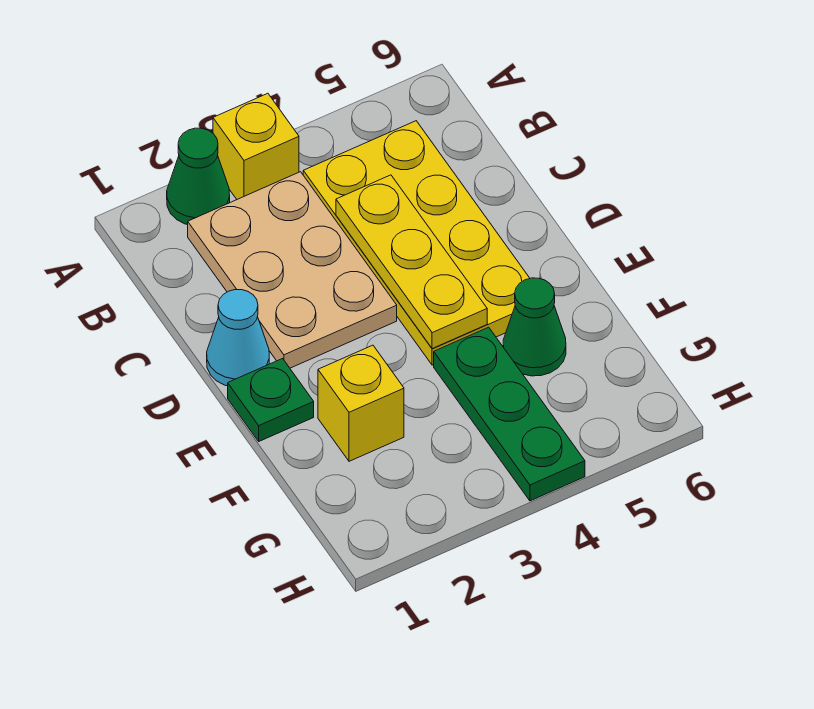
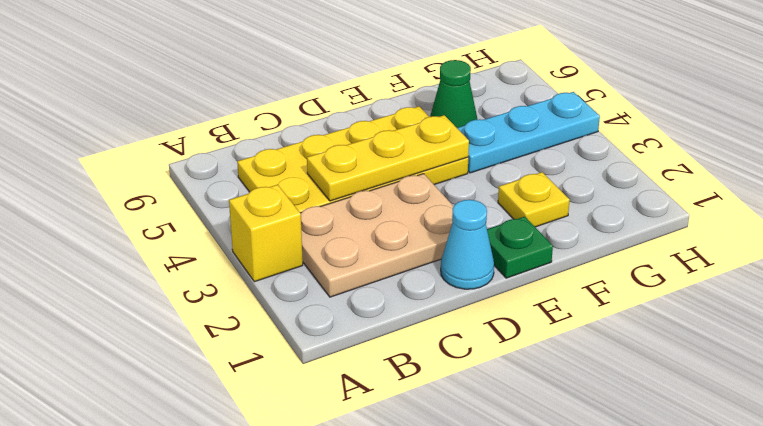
green cone A2 level 1 -> none
yellow brick F2 level 1 -> yellow plate F2 level 1
green plate F4:H4 level 1 -> cyan plate F4:H4 level 1

